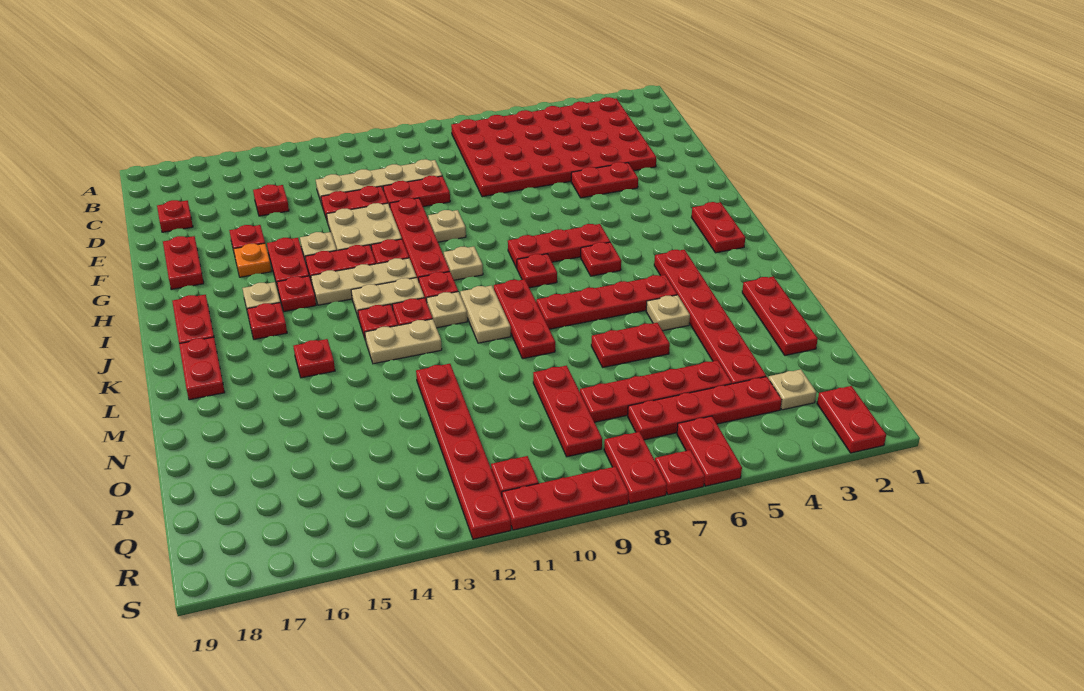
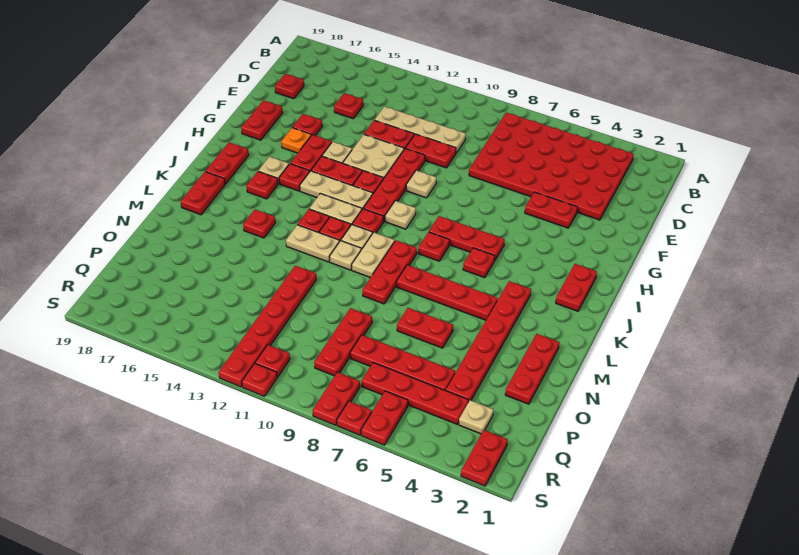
tan plate M5 level 1 -> tan plate L11 level 1
red plate S9:S11 level 1 -> red plate S11 level 1

